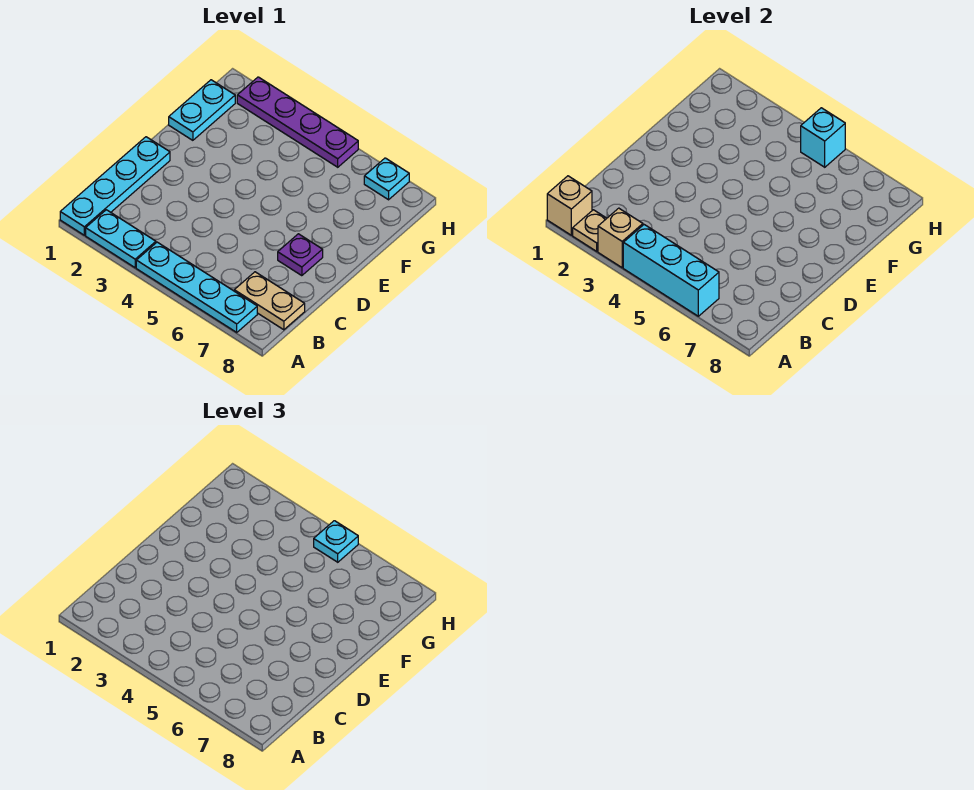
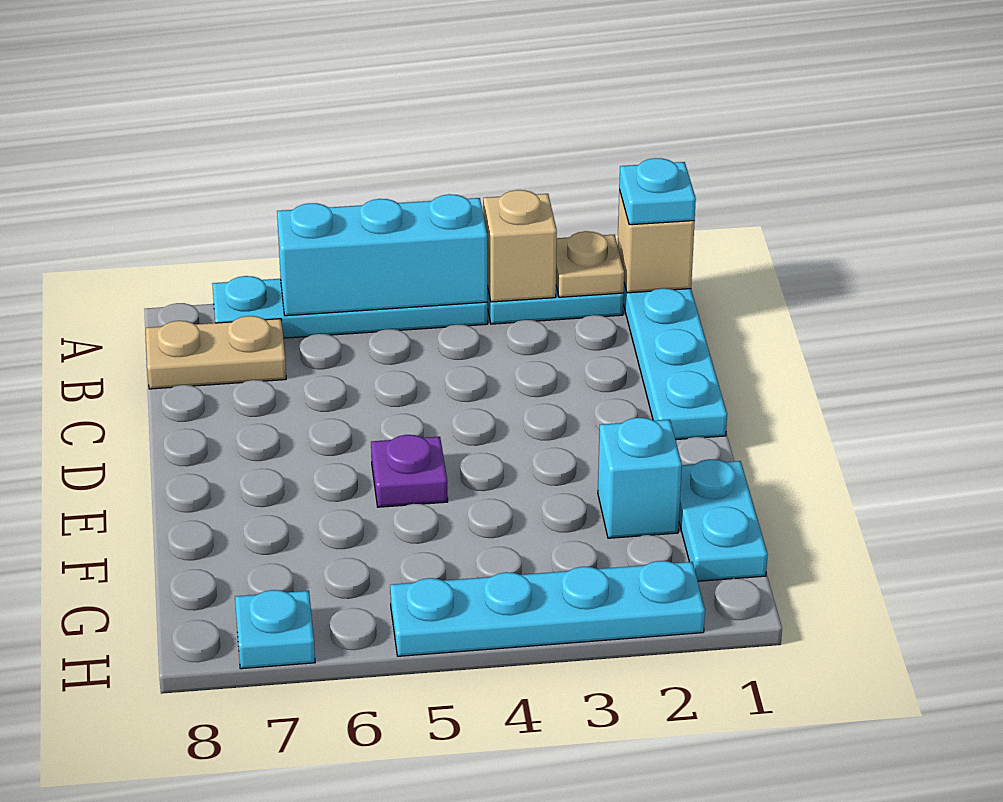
purple plate D7 level 1 -> purple plate E5 level 1
purple plate H2:H5 level 1 -> cyan plate H2:H5 level 1
cyan brick H5 level 2 -> cyan brick F2 level 1
cyan plate H5 level 3 -> cyan plate A1 level 3

